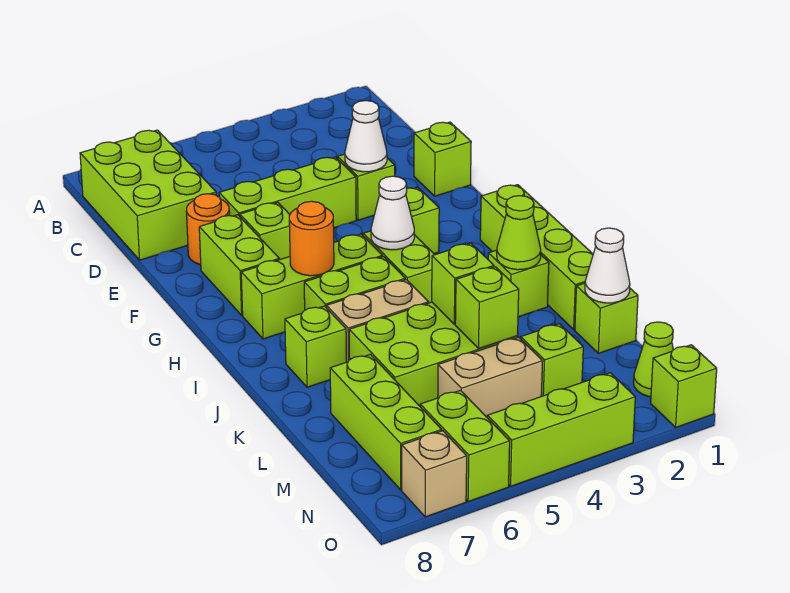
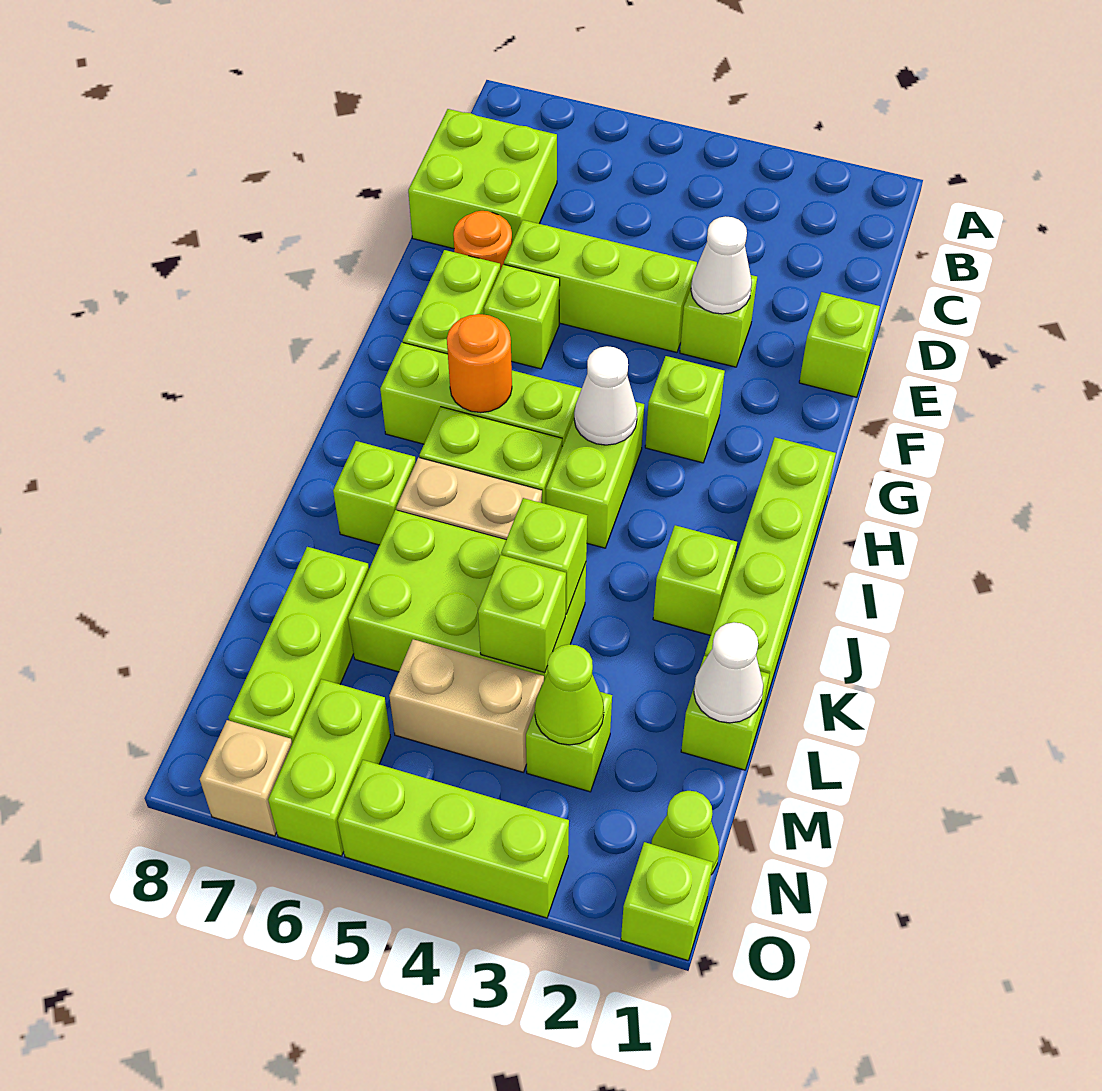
lime brick B7:D8 level 1 -> lime brick C7:D8 level 1
lime cone J2 level 2 -> lime cone M3 level 2

